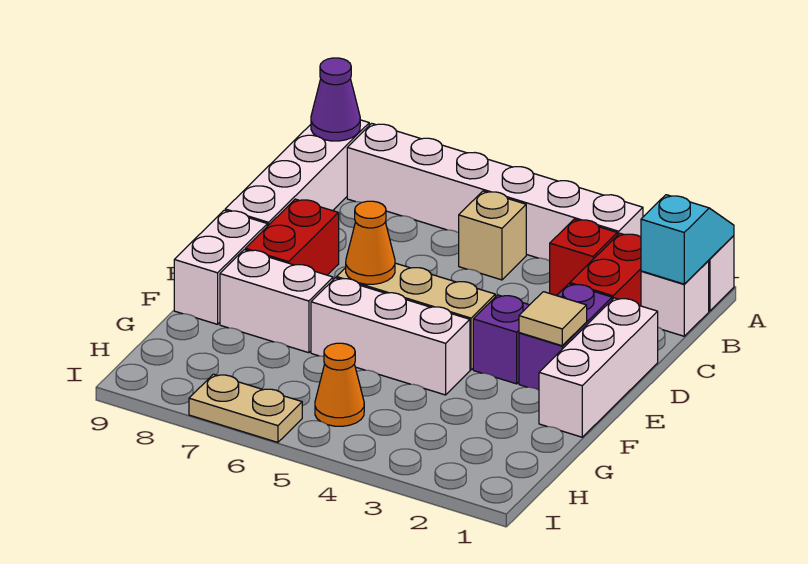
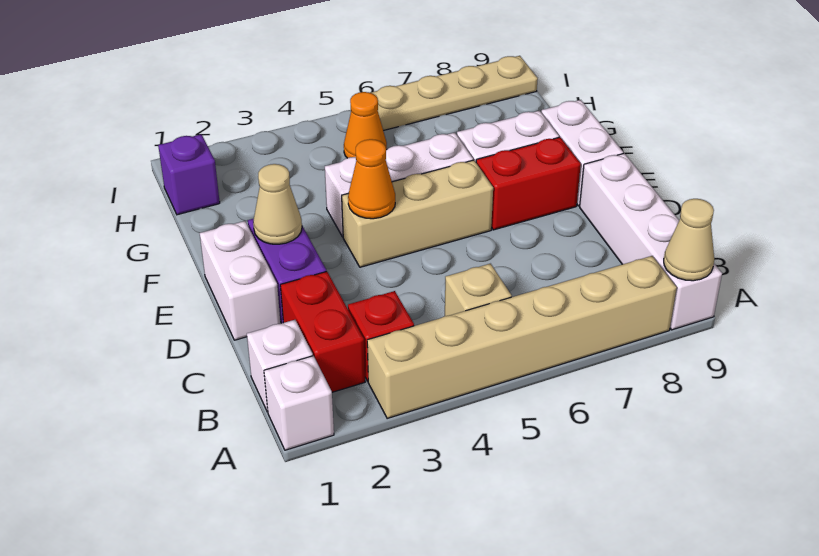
cyan slope A1:B1 level 2 top B -> none
white brick A3:A8 level 1 -> tan brick A3:A8 level 1
purple cone A9 level 2 -> tan cone A9 level 2
white brick D1:F1 level 1 -> white brick D1:E1 level 1
red brick D8:E8 level 1 -> red brick E7:E8 level 1
tan tile E2 level 2 -> tan cone E2 level 2
purple brick E3 level 1 -> purple brick H1 level 1
orange cone E6 level 2 -> orange cone E4 level 2
tan plate I6:I7 level 1 -> tan plate I6:I9 level 1

